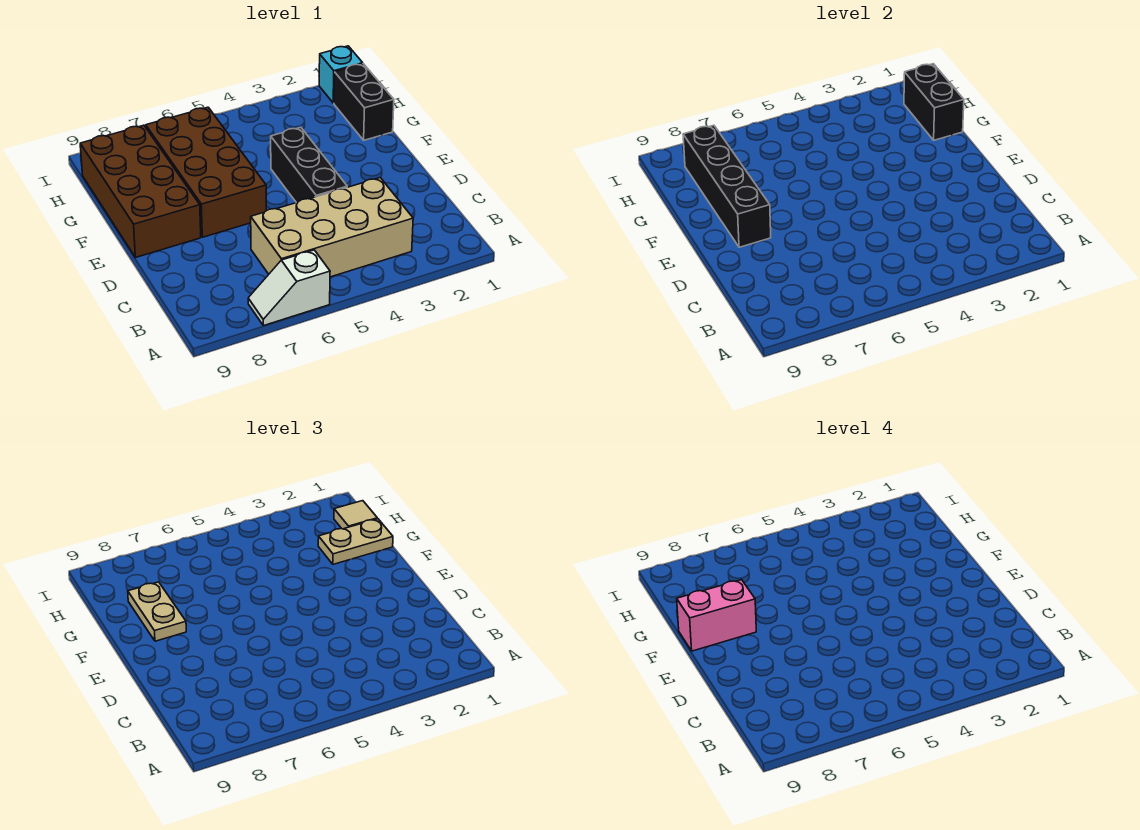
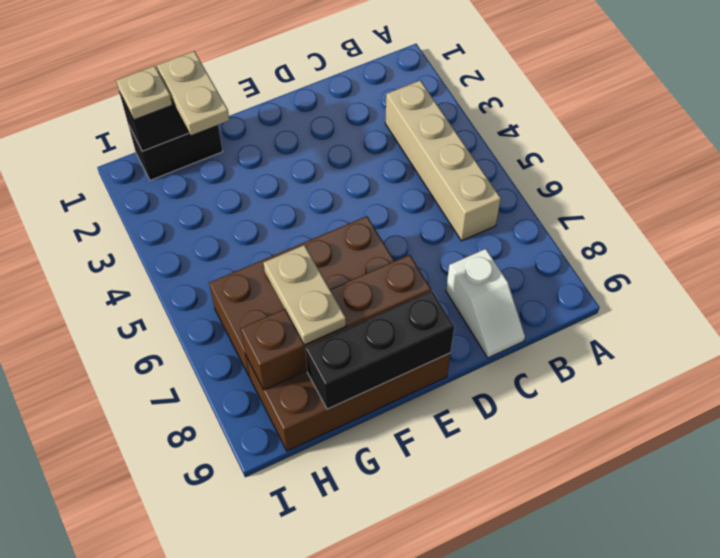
white slope A6:A7 level 1 top 6 -> white slope C8:C9 level 1 top 8
tan brick B3:C6 level 1 -> tan brick B3:B6 level 1
black brick D4:F4 level 1 -> black brick E9:G9 level 2
black brick E8:H8 level 2 -> brown brick E8:H8 level 2
tan plate F8:G8 level 3 -> tan plate G7:G8 level 3
pink brick F8:F9 level 4 -> none
tan tile H1 level 3 -> tan plate H1 level 3
cyan brick I1 level 1 -> none

